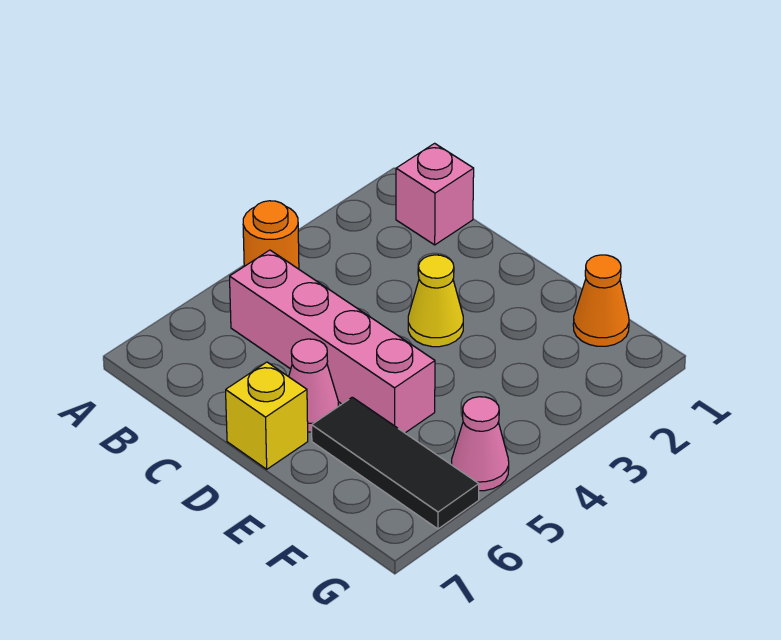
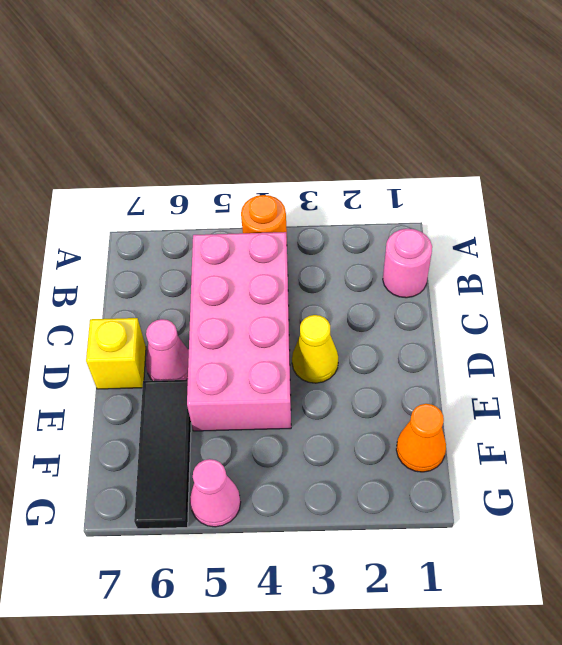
pink brick B1 level 1 -> pink round brick B1 level 1
pink brick B5:E5 level 1 -> pink brick B4:E5 level 1

